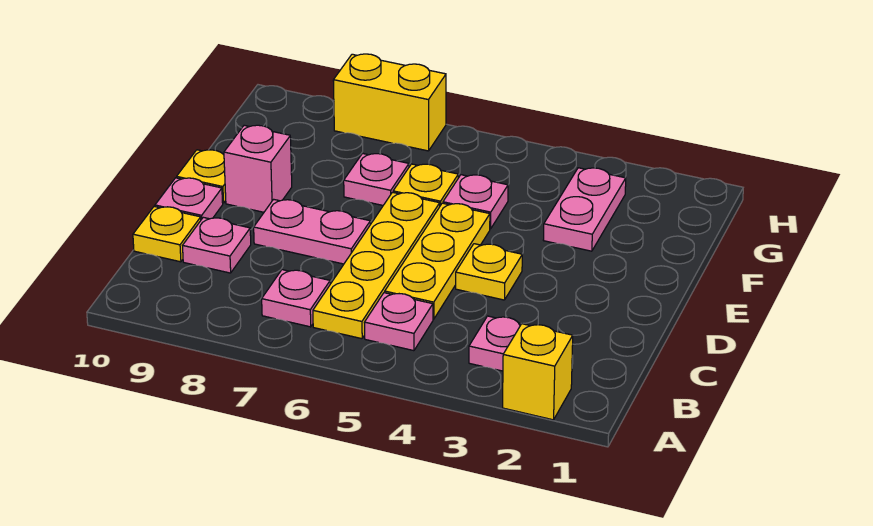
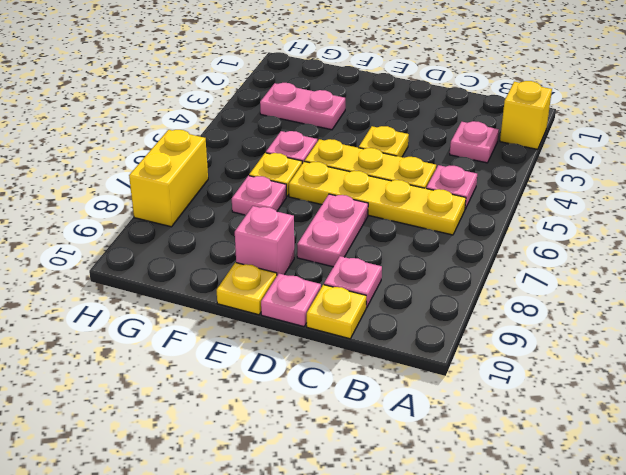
pink plate B7 level 1 -> none

